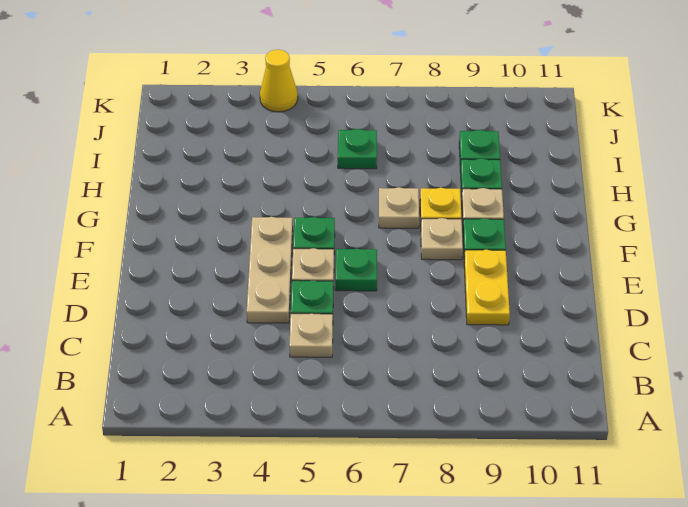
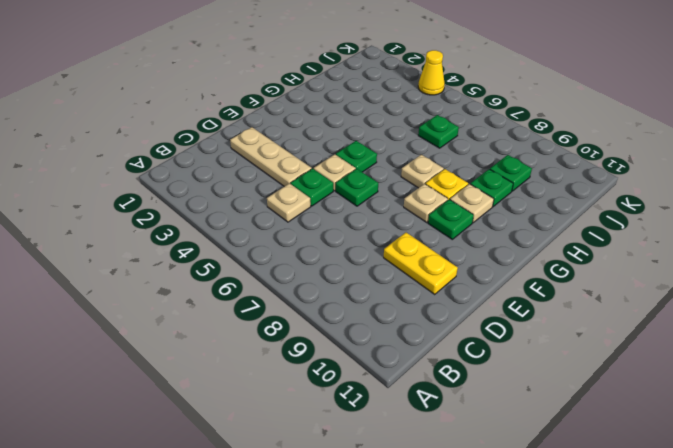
tan plate D4:F4 level 1 -> tan plate D2:D4 level 1
yellow plate D9:E9 level 1 -> yellow plate D9:D10 level 1

